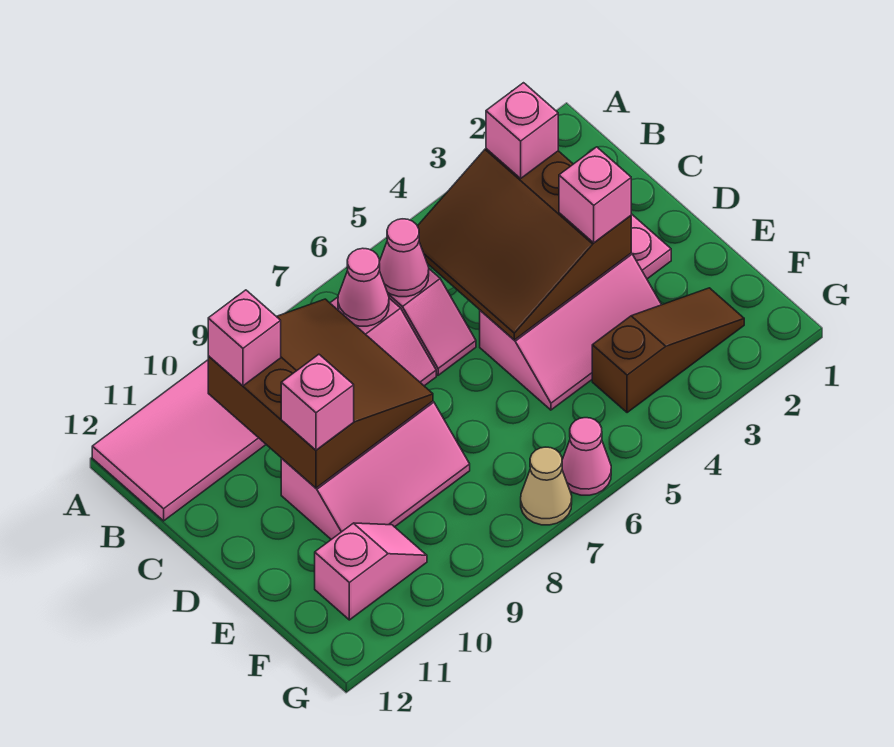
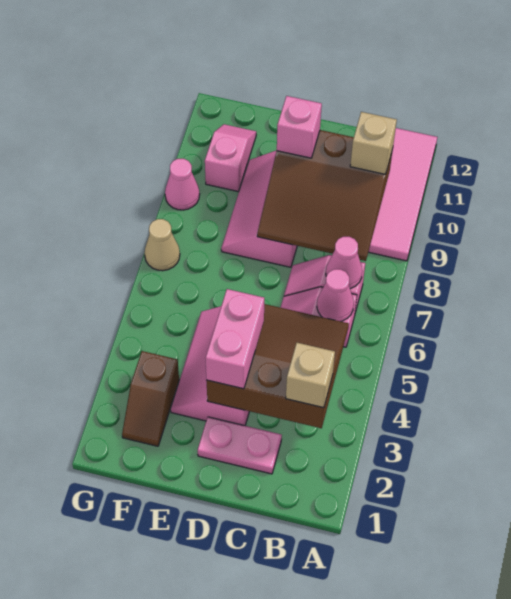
pink brick B3 level 3 -> tan brick B3 level 3
pink brick B10 level 3 -> tan brick B10 level 3
pink brick D3 level 3 -> pink brick D3:D4 level 3
brown slope F2:F4 level 1 top 4 -> brown slope F2:F3 level 1 top 3
pink slope F10:F11 level 1 top 11 -> pink slope F10:F11 level 1 top 10
pink cone G6 level 1 -> pink cone G9 level 1

